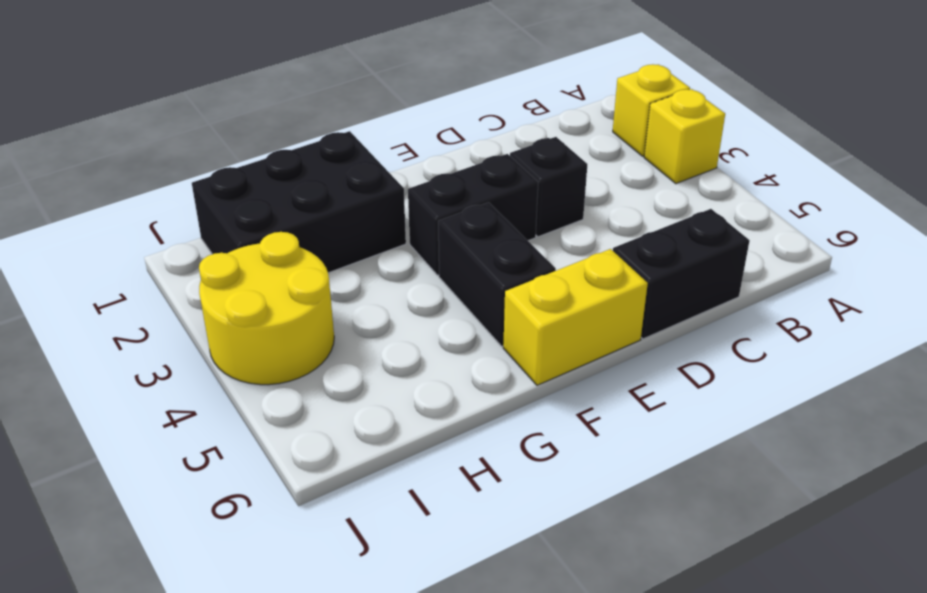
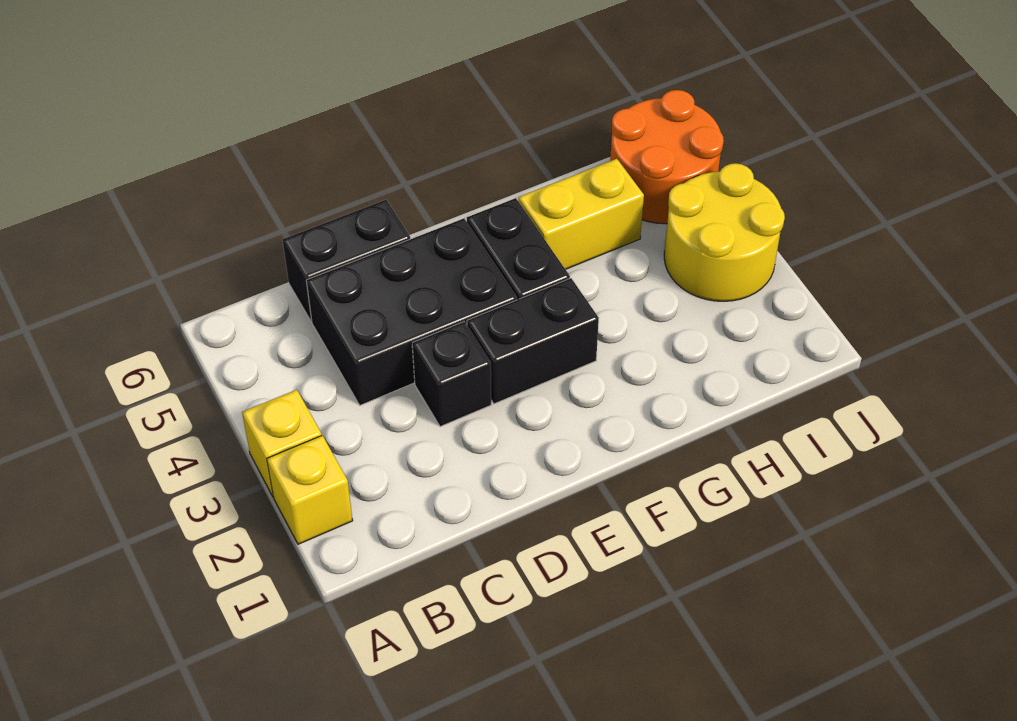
yellow brick E6:F6 level 1 -> yellow brick G5:H5 level 1
black brick G1:I2 level 1 -> black brick C4:E5 level 1
none -> orange round brick I5:J6 level 1

